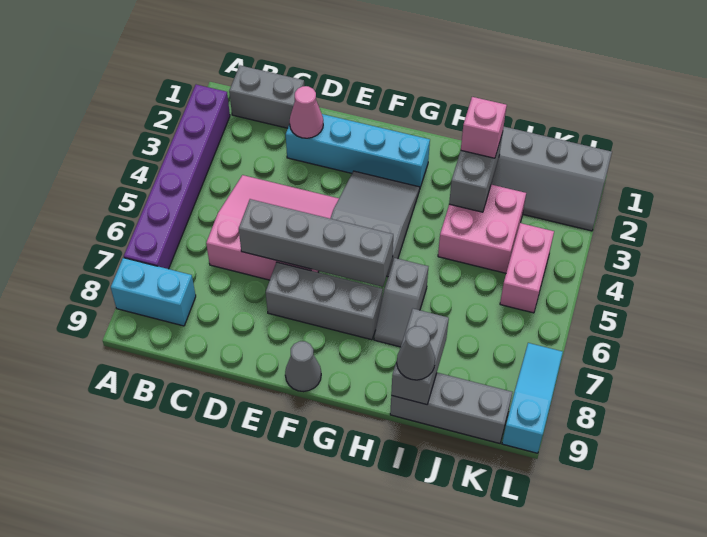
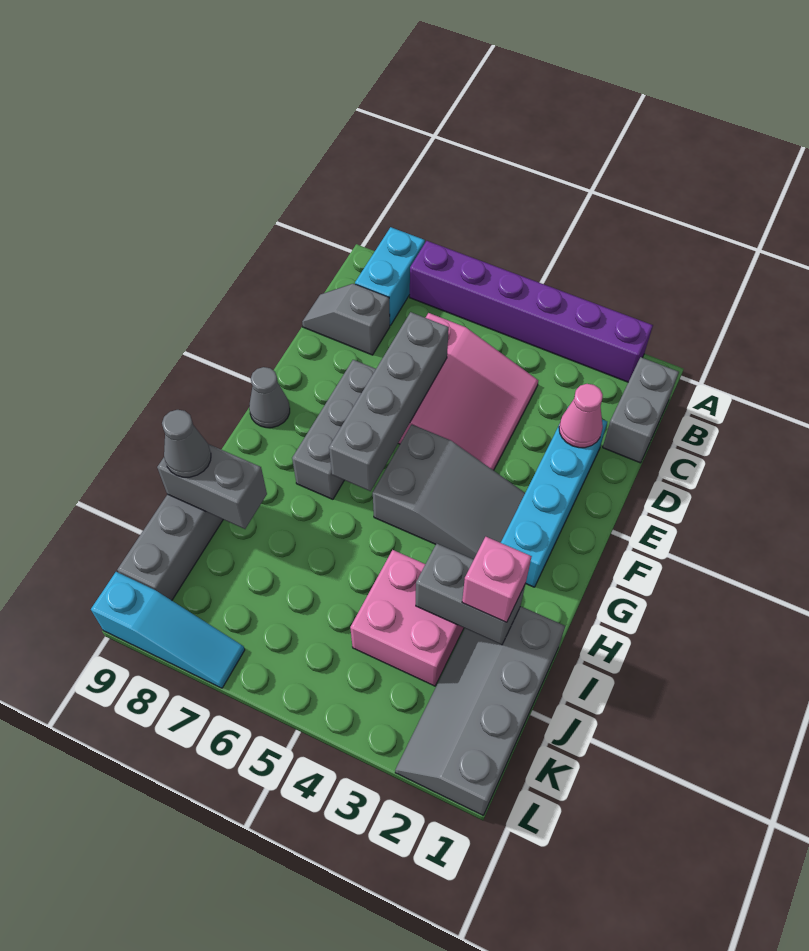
grey slope H6:H7 level 1 top 6 -> grey slope C8:C9 level 1 top 8
pink brick K4:K5 level 1 -> none

